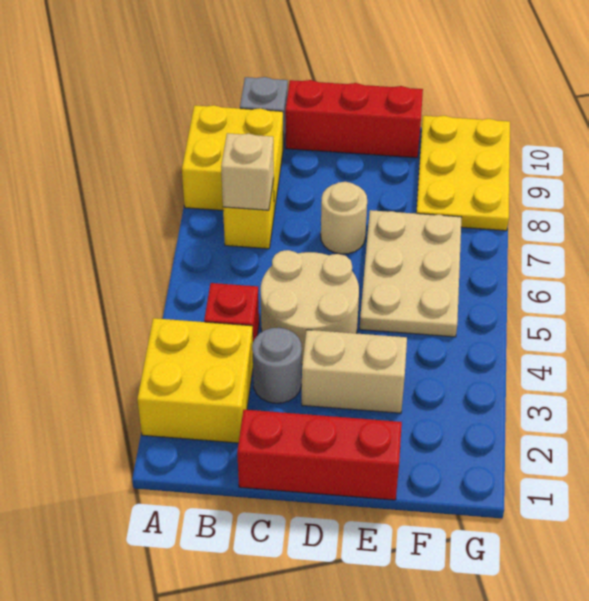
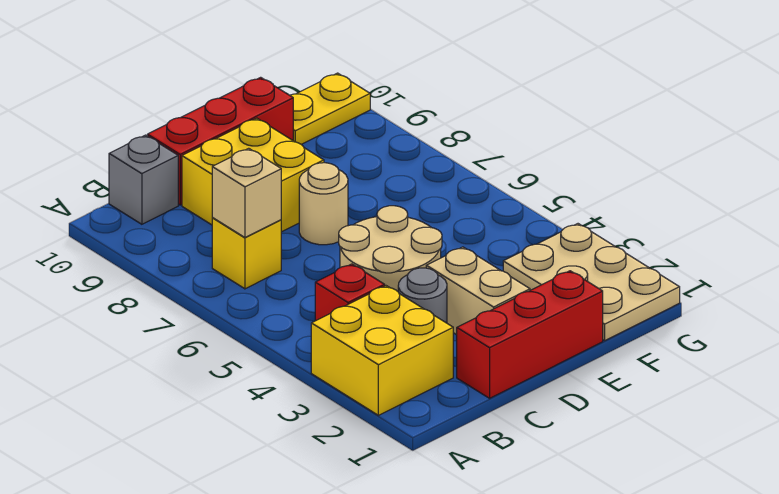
yellow brick A8:B9 level 1 -> yellow brick C8:D9 level 1
tan brick D3:E3 level 1 -> tan brick D2:D3 level 1
tan plate E5:F7 level 1 -> tan plate F1:G3 level 1
yellow plate F8:G10 level 1 -> yellow plate F10:G10 level 1

